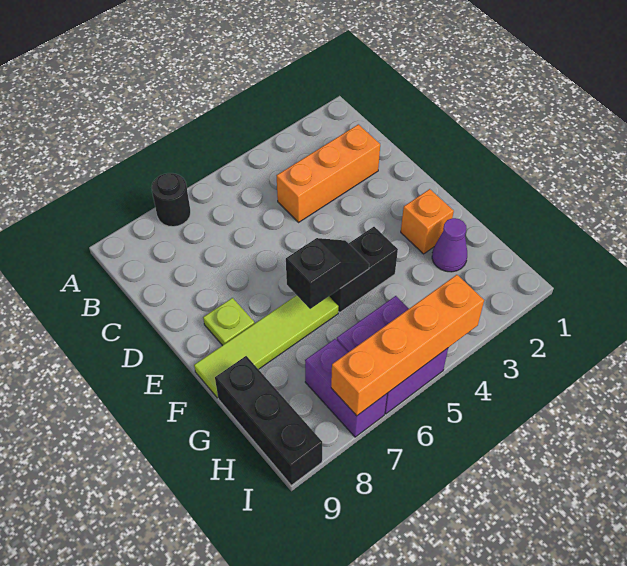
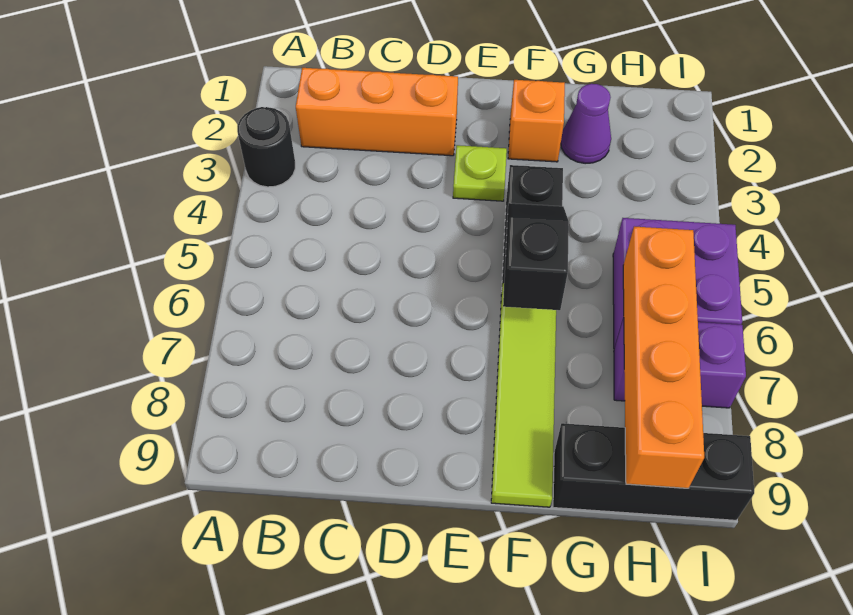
black round brick A7 level 1 -> black round brick A3 level 1
orange brick C2:C4 level 1 -> orange brick B2:D2 level 1
lime plate E8 level 1 -> lime plate E3 level 1
orange brick I4:I7 level 2 -> orange brick H6:H9 level 2

